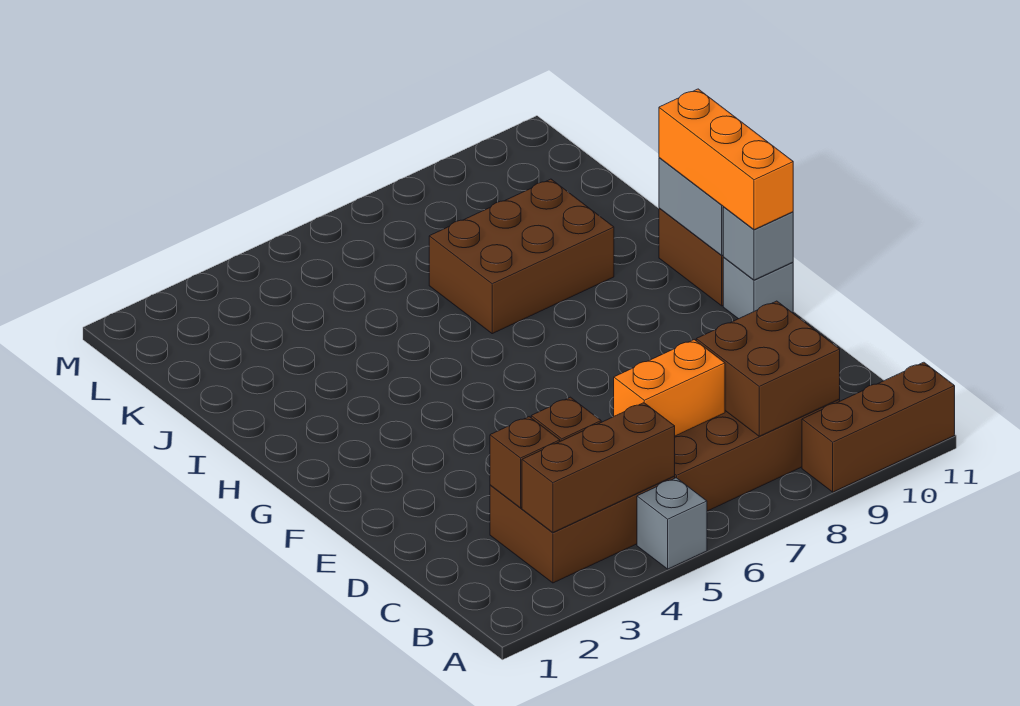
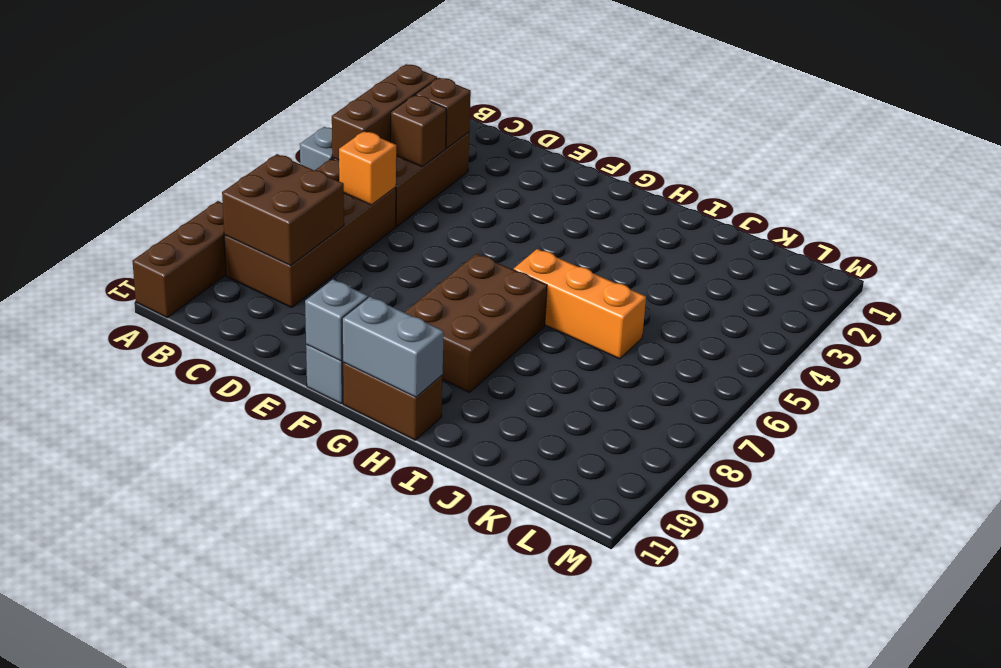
orange brick C6:C7 level 2 -> orange brick C6 level 2
orange brick F11:H11 level 3 -> orange brick H6:J6 level 1
brown brick I7:J9 level 1 -> brown brick G7:H9 level 1

